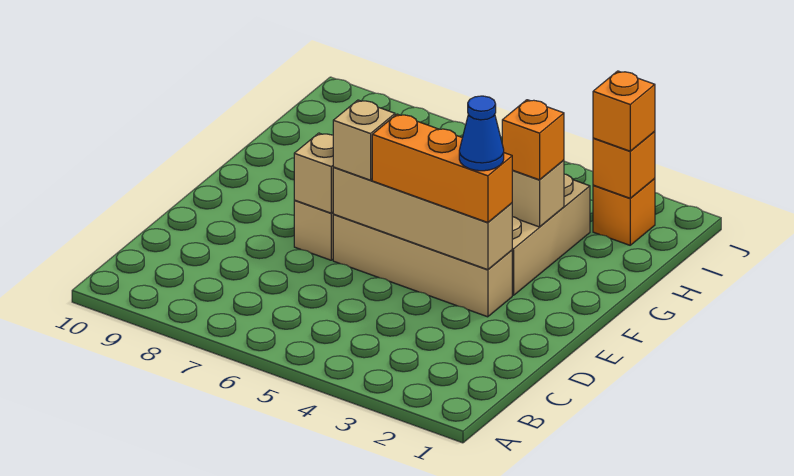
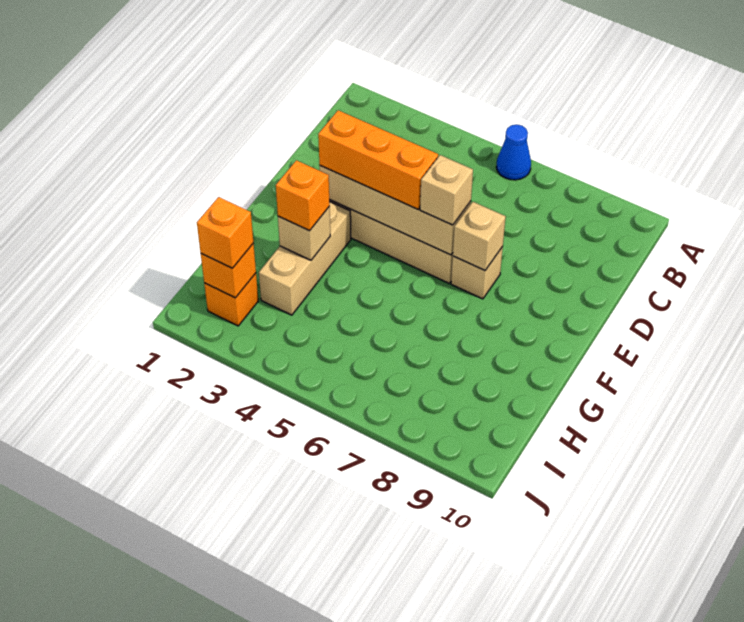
blue cone E3 level 4 -> blue cone A6 level 1

